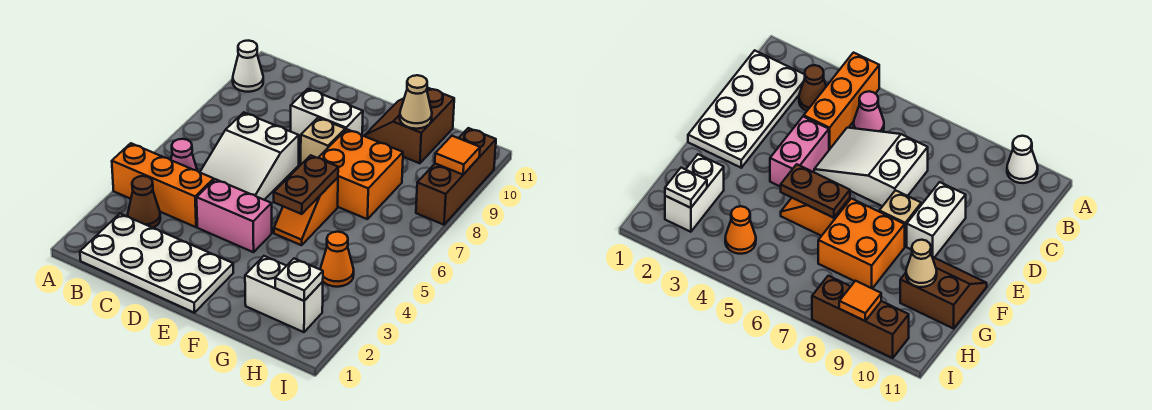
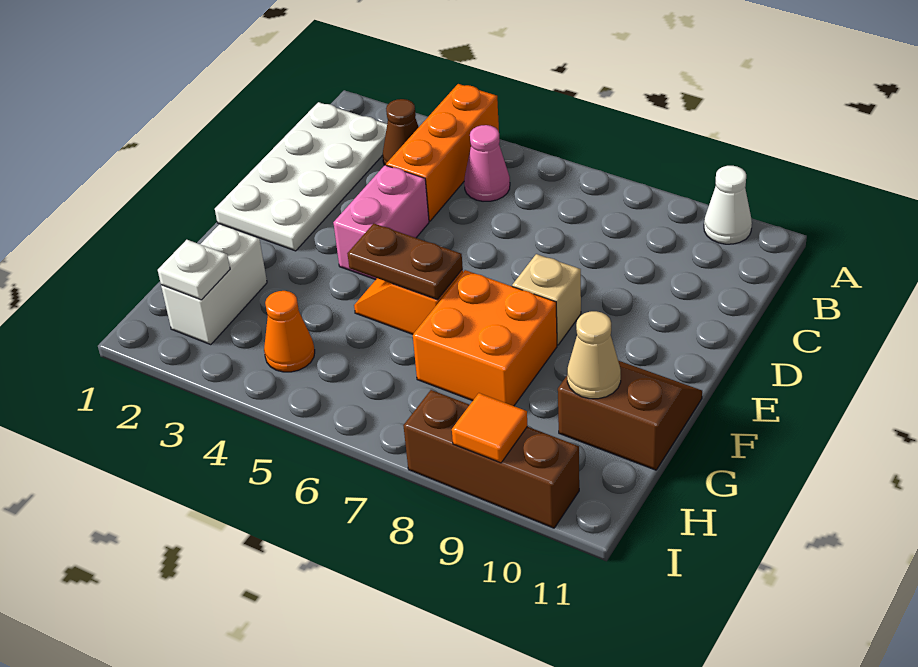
white slope C5:D7 level 1 top 7 -> none
white brick D9:E9 level 1 -> none

